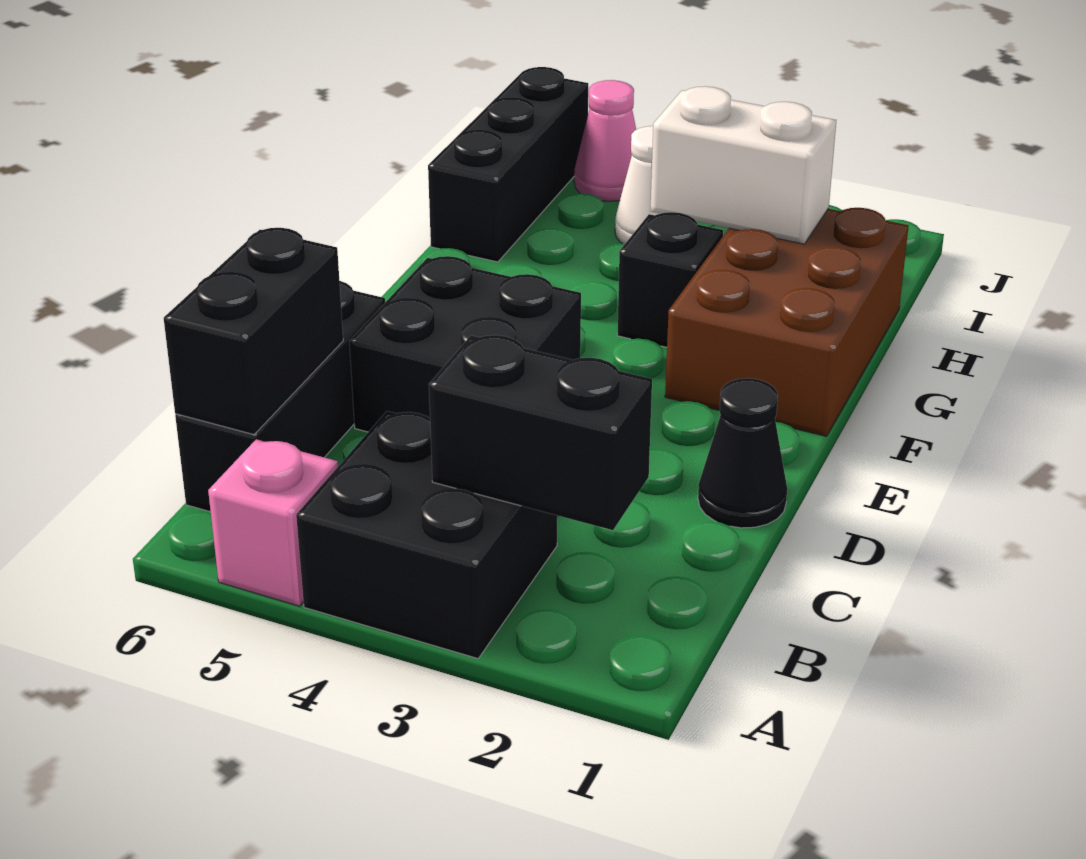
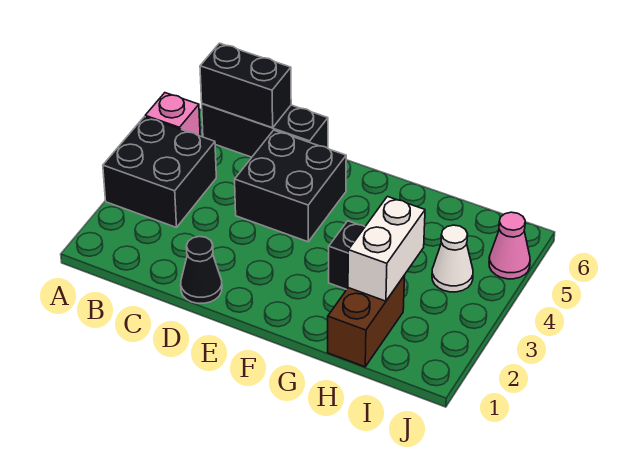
black brick B2:B3 level 2 -> none
brown brick F1:H2 level 1 -> brown brick H1:H2 level 1
black brick H6:J6 level 1 -> none

